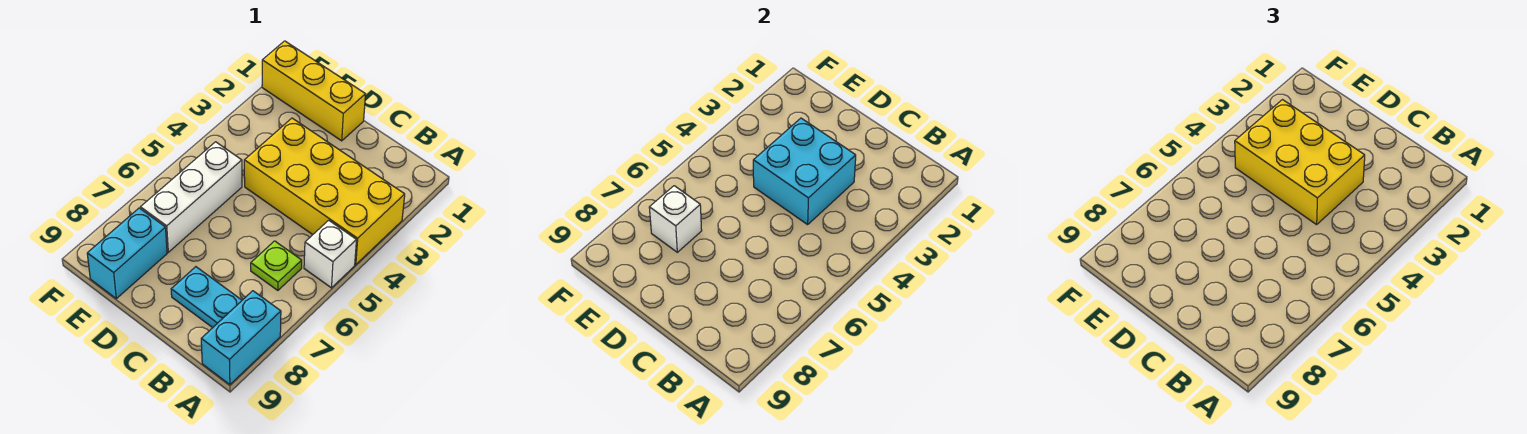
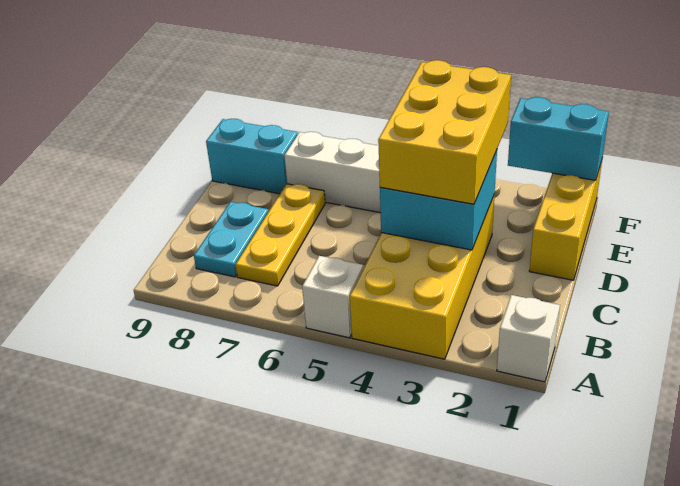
cyan brick A8:A9 level 1 -> cyan brick F1:F2 level 2
lime plate B6 level 1 -> none
none -> yellow plate B7:D7 level 1
white brick E7 level 2 -> white brick A1 level 1

